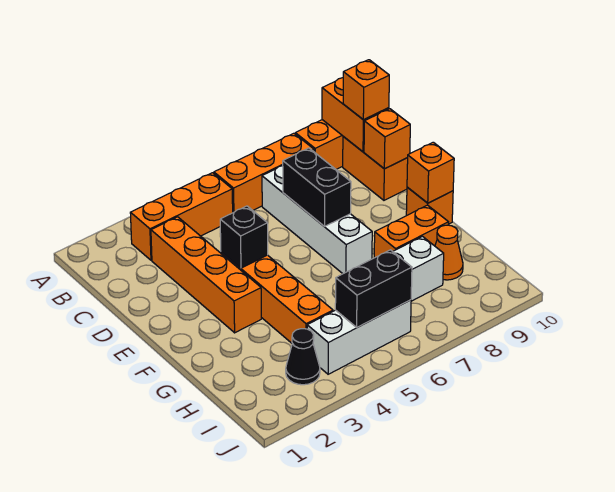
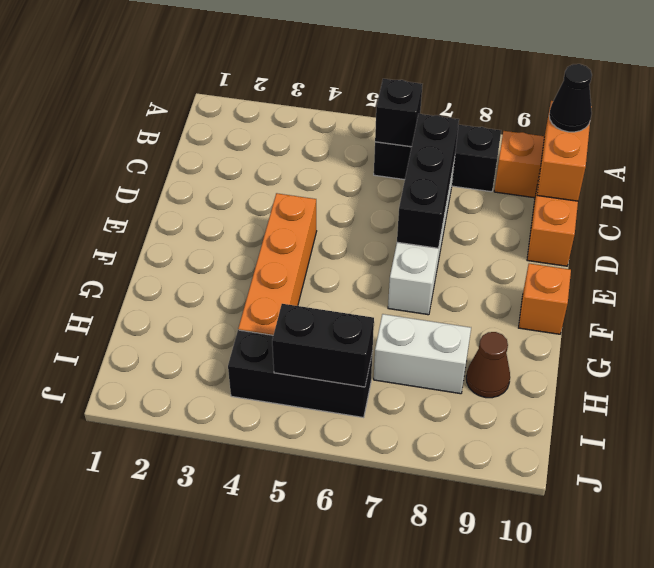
orange brick B3:B5 level 1 -> none
orange brick B6:B8 level 1 -> black brick B6:B8 level 1
orange brick C3:F3 level 1 -> none
orange brick C10 level 3 -> none
black brick D7:E7 level 2 -> black brick C7:E7 level 2
orange brick D10 level 2 -> none
black brick E4 level 2 -> black brick B6 level 2
orange brick F10 level 2 -> none
orange brick G8:G9 level 1 -> none
orange cone H9 level 1 -> brown cone H9 level 1
black cone I3 level 1 -> black cone B10 level 3
white brick I4:I6 level 1 -> black brick I4:I6 level 1

